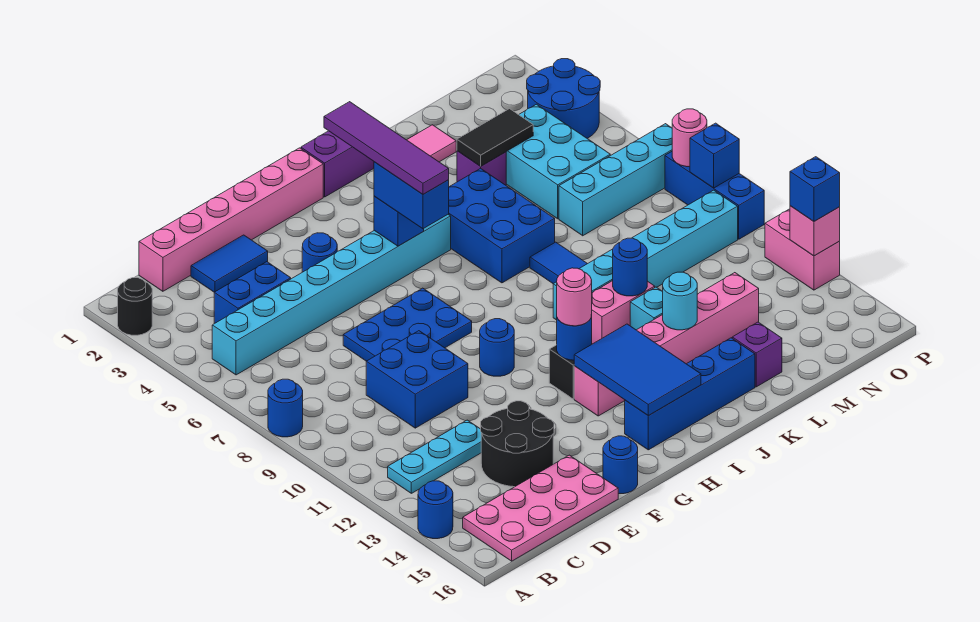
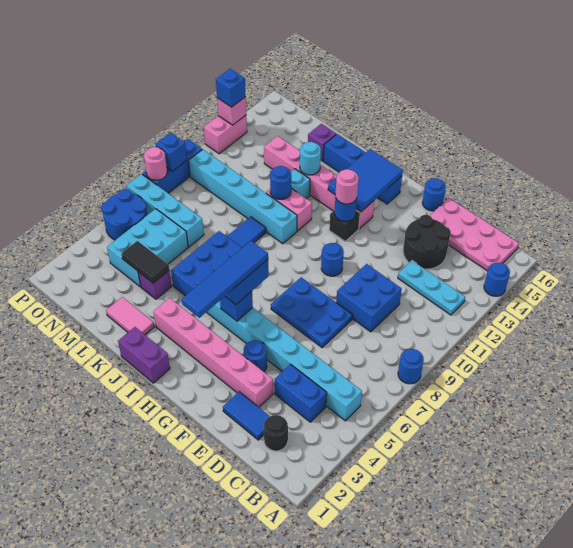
black round brick A2 level 1 -> black round brick C2 level 1
pink brick C1:H1 level 1 -> pink brick E3:J3 level 1
purple tile H3:H6 level 4 -> blue tile H3:H6 level 4
blue round brick O3:P4 level 1 -> blue round brick O5:P6 level 1

